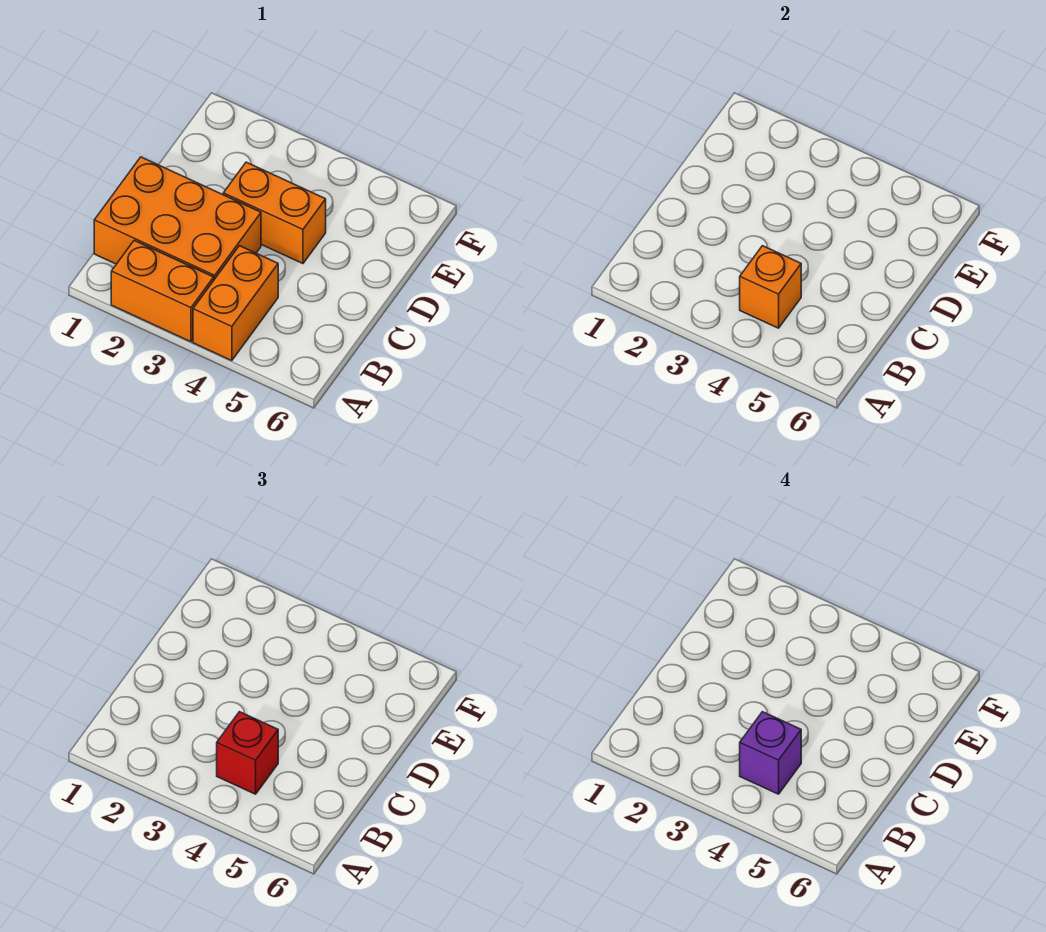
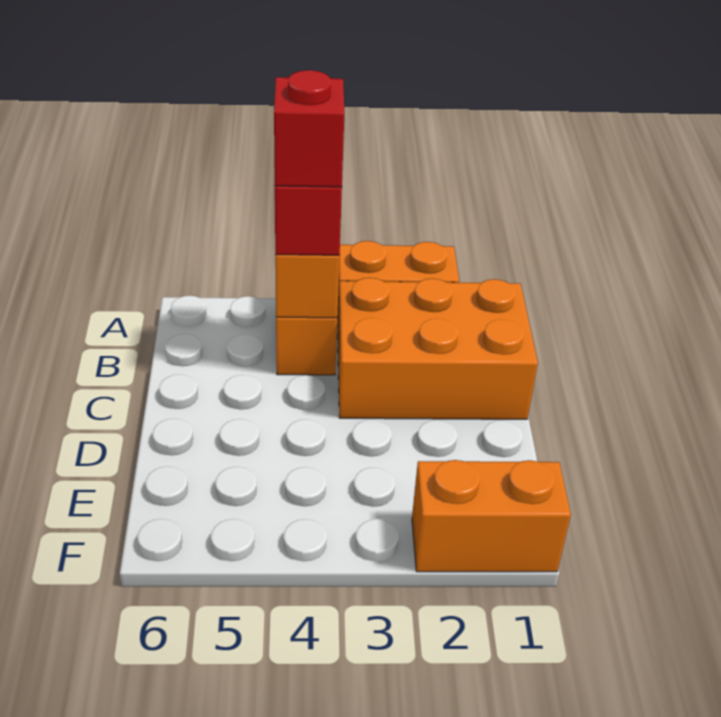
purple brick B4 level 4 -> red brick B4 level 4
orange brick D3:D4 level 1 -> orange brick F1:F2 level 1

